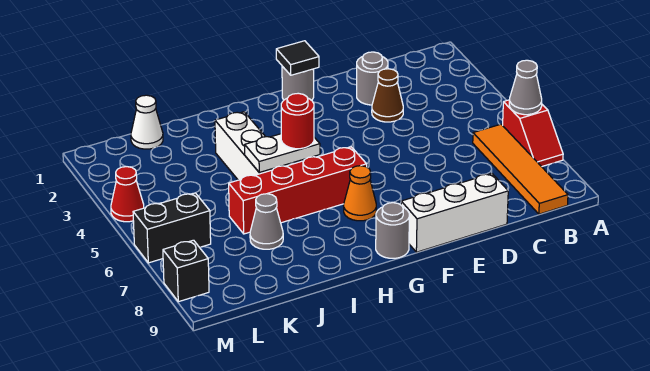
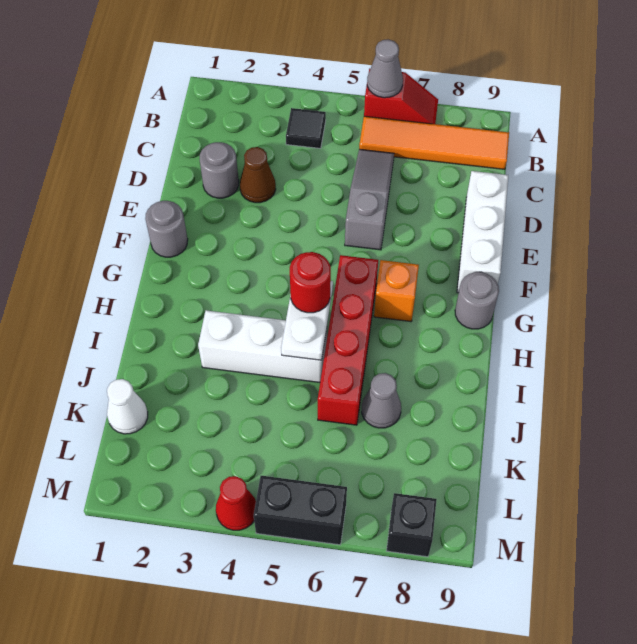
none -> grey slope C6:E6 level 1 top E
black tile F1 level 2 -> black tile B4 level 1
orange cone G7 level 1 -> orange brick G7 level 1
black brick L6:M6 level 1 -> black brick M5:M6 level 1

